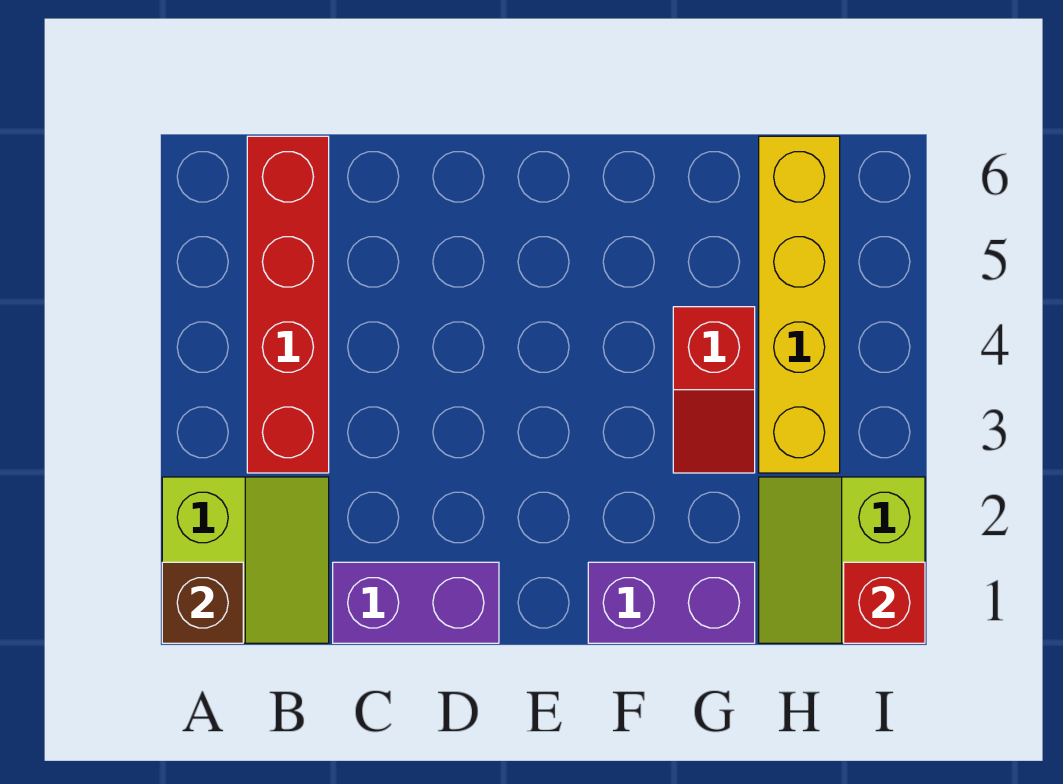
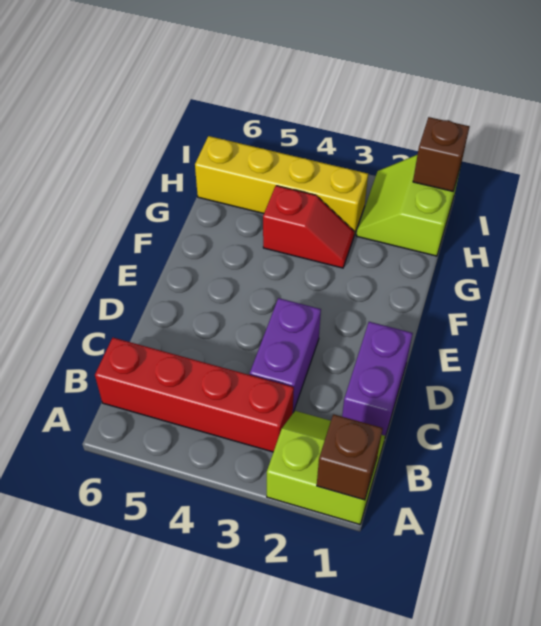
purple brick F1:G1 level 1 -> purple brick C3:D3 level 1
lime slope H1:I2 level 1 top I -> lime slope H1:I2 level 1 top 1
red brick I1 level 2 -> brown brick I1 level 2

